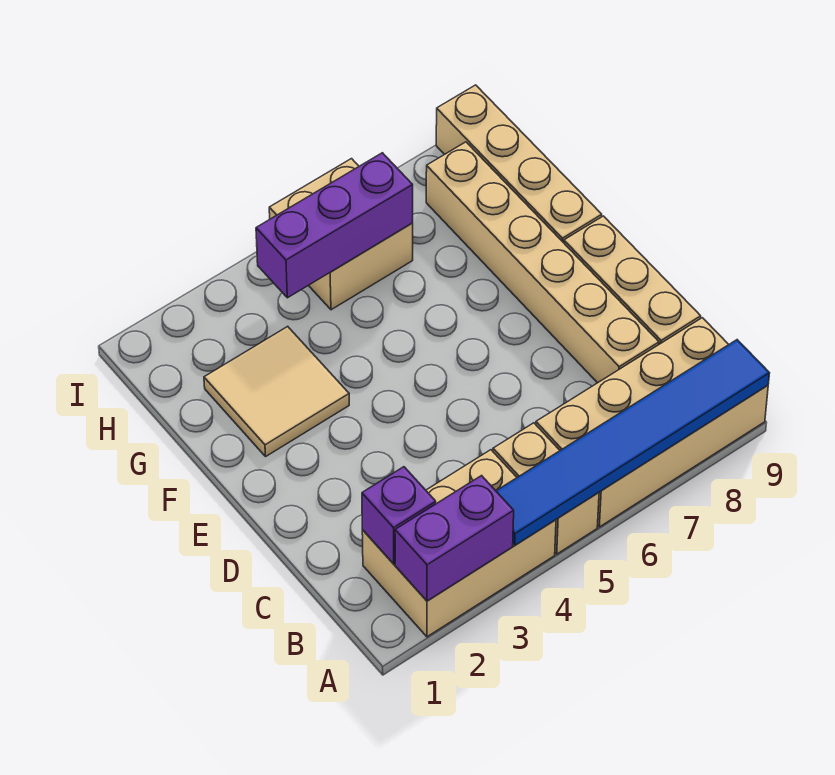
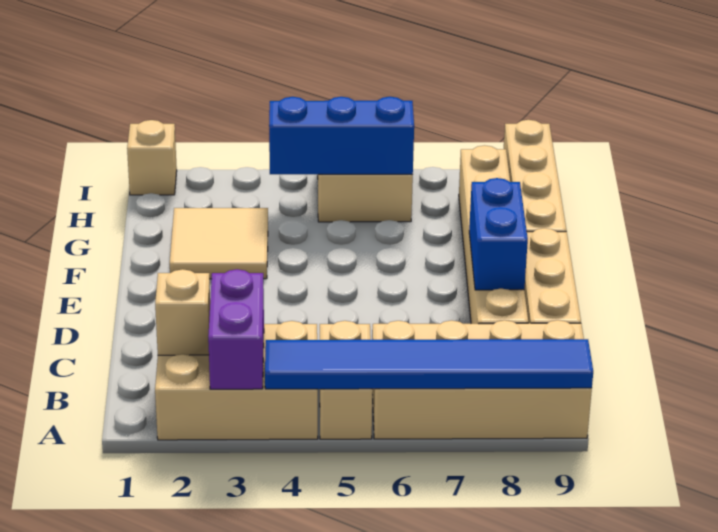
purple brick A2:A3 level 2 -> purple brick A3:B3 level 2
purple brick B2 level 2 -> tan brick B2 level 2
none -> blue brick D8:E8 level 2
purple brick H4:H6 level 2 -> blue brick H4:H6 level 2
none -> tan brick I1 level 1

